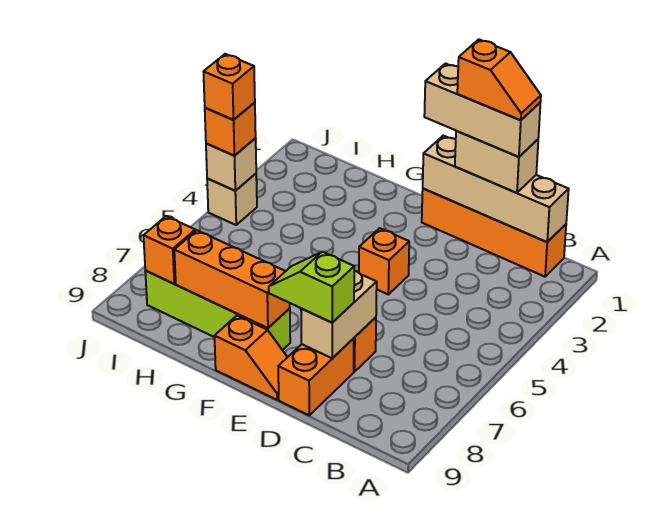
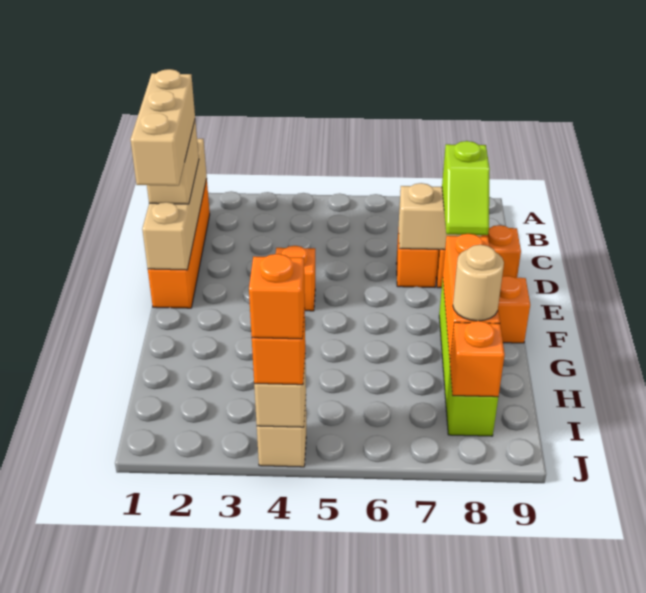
orange slope C1:D1 level 5 top D -> none
none -> tan round brick H8 level 3

